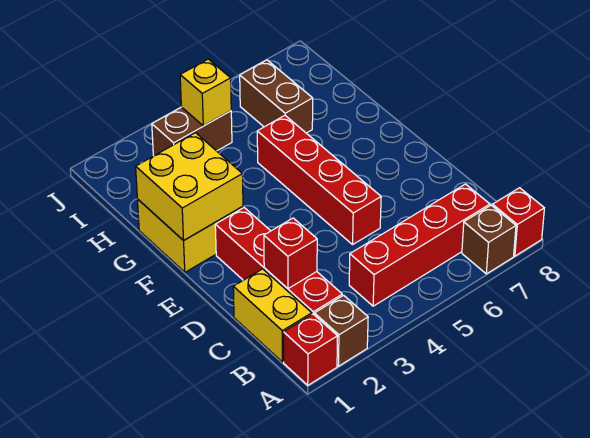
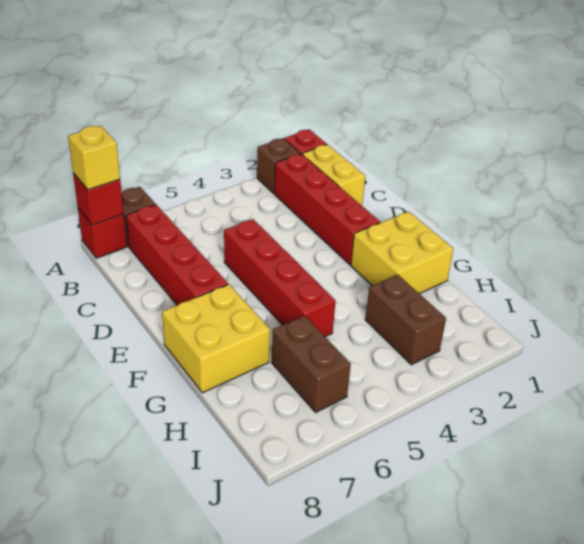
red brick B4:B7 level 1 -> red brick B7:E7 level 1
red brick C2 level 2 -> red brick A8 level 2
yellow brick F1:G2 level 2 -> yellow brick F7:G8 level 1
brown brick I3:I4 level 1 -> brown brick H3:I3 level 1
yellow brick I4 level 2 -> yellow brick A8 level 3

